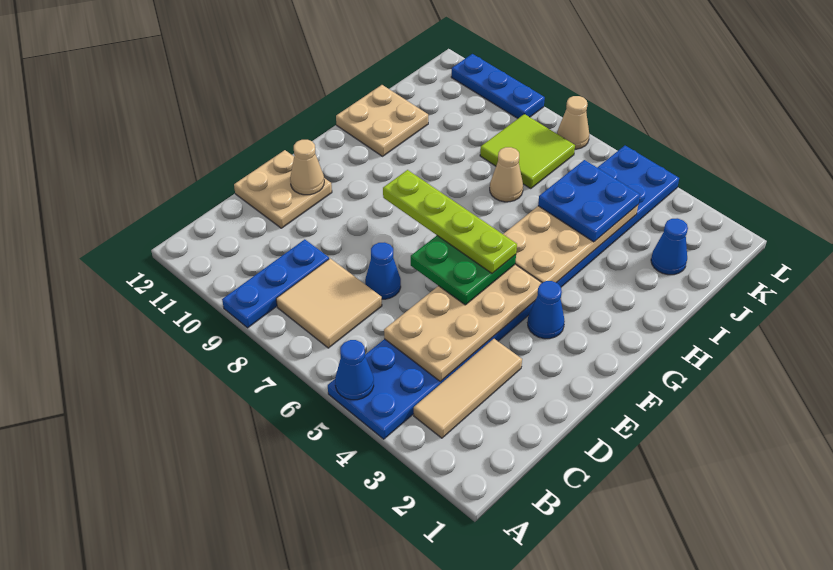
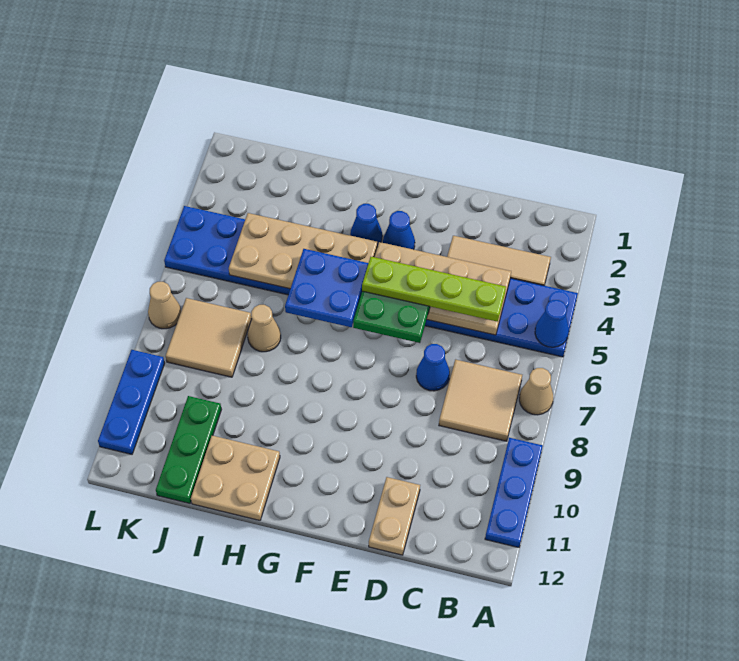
blue plate A9:C9 level 1 -> blue plate A9:A11 level 1
tan plate D11:E12 level 1 -> tan plate D11:D12 level 1
tan cone E11 level 2 -> tan cone A7 level 1
lime plate F5:F8 level 4 -> lime plate C5:F5 level 4
blue plate I4:J5 level 3 -> blue plate G5:H6 level 3
blue cone J2 level 1 -> blue cone G3 level 1
lime tile J7:K8 level 1 -> tan tile J7:K8 level 1
none -> green plate J10:J12 level 1

